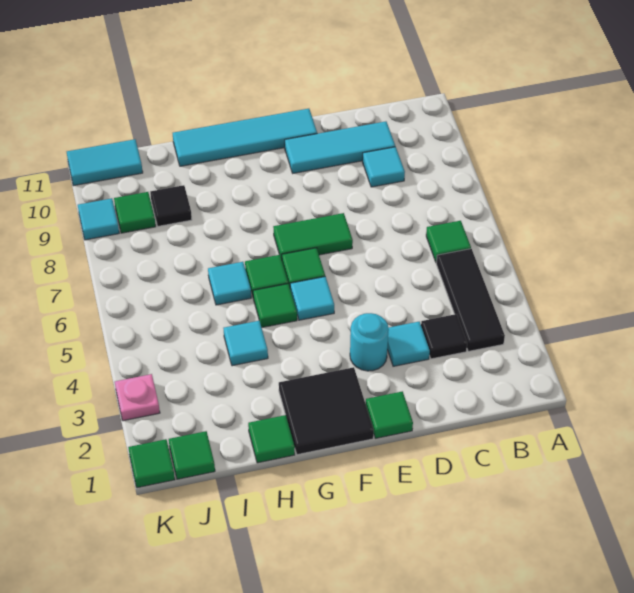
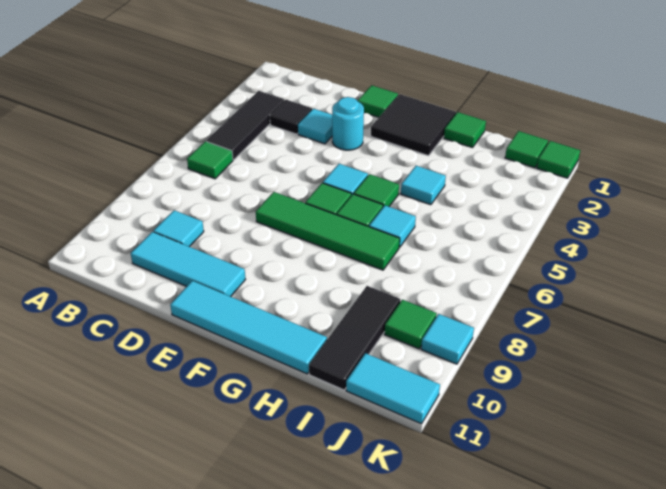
green tile E7:F7 level 1 -> green tile E7:H7 level 1
black tile I9 level 1 -> black tile I9:I11 level 1
pink plate K3 level 1 -> none

